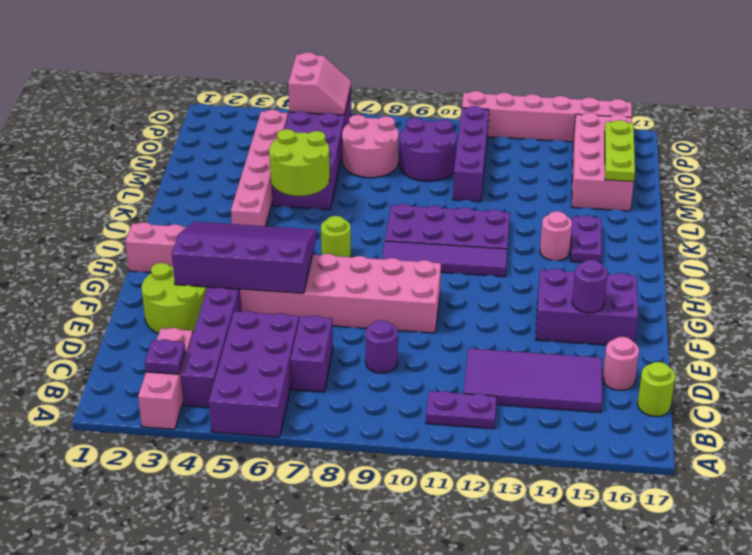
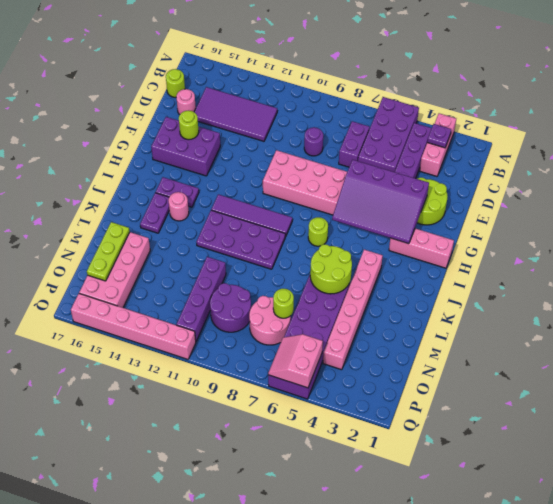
purple plate B11:B12 level 1 -> purple plate I14:I15 level 1
purple round brick F15 level 2 -> lime round brick F15 level 2
none -> lime round brick N7 level 2

